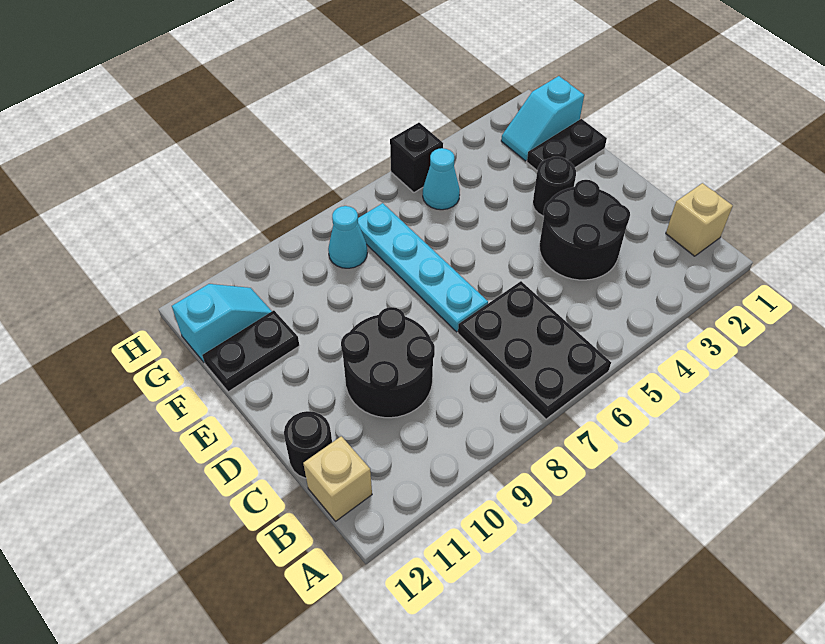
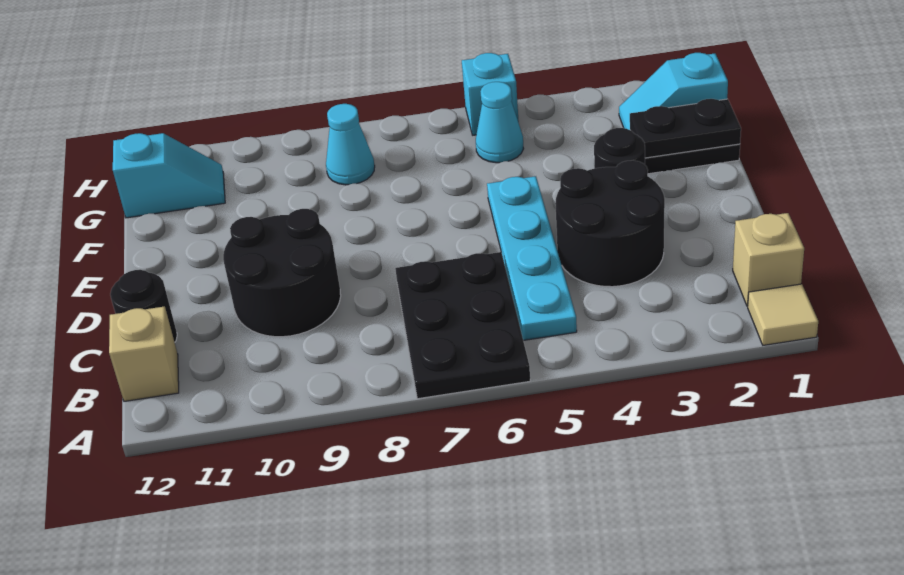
none -> tan tile A1 level 1
cyan plate D7:G7 level 1 -> cyan plate B5:E5 level 1
black plate F11:F12 level 1 -> black plate F1:F2 level 2
black brick H5 level 1 -> cyan brick H5 level 1

